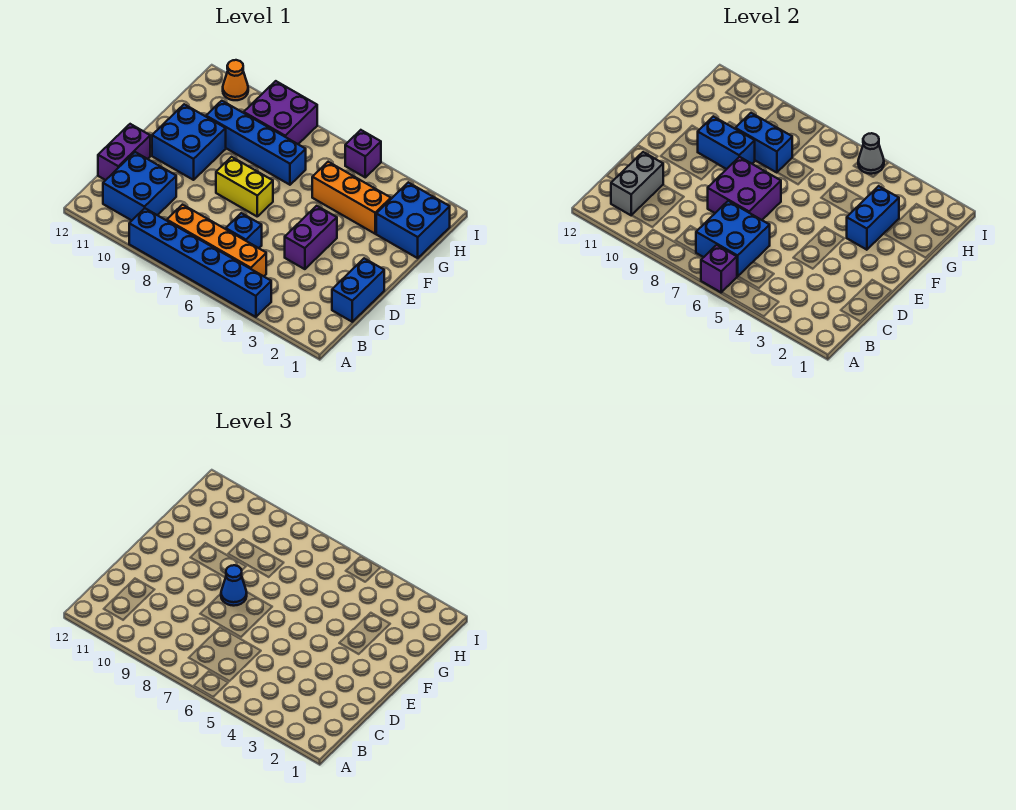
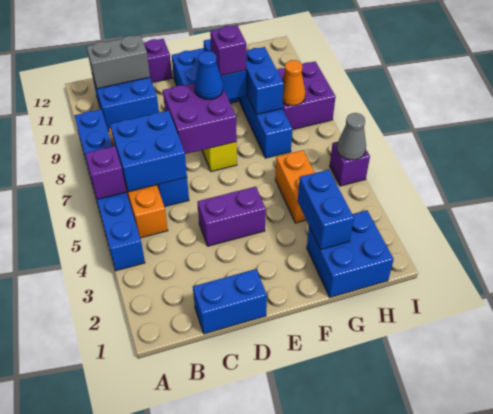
blue brick F3:G3 level 2 -> blue brick G2:G3 level 2
none -> purple brick F9 level 3
orange brick G3:G5 level 1 -> orange brick G4:G5 level 1
orange cone I11 level 1 -> orange cone H8 level 2

